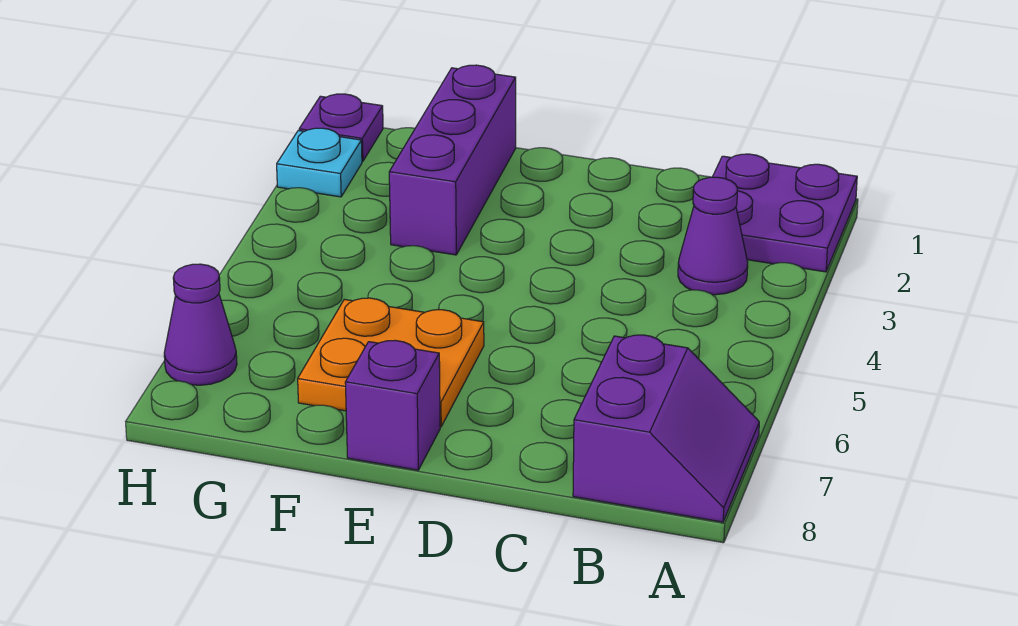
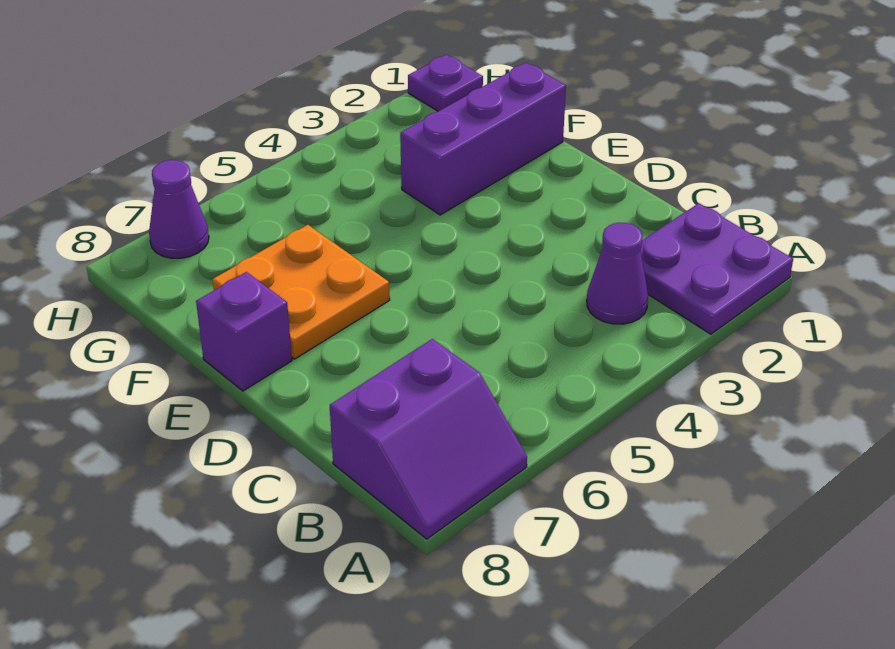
cyan plate H2 level 1 -> none

